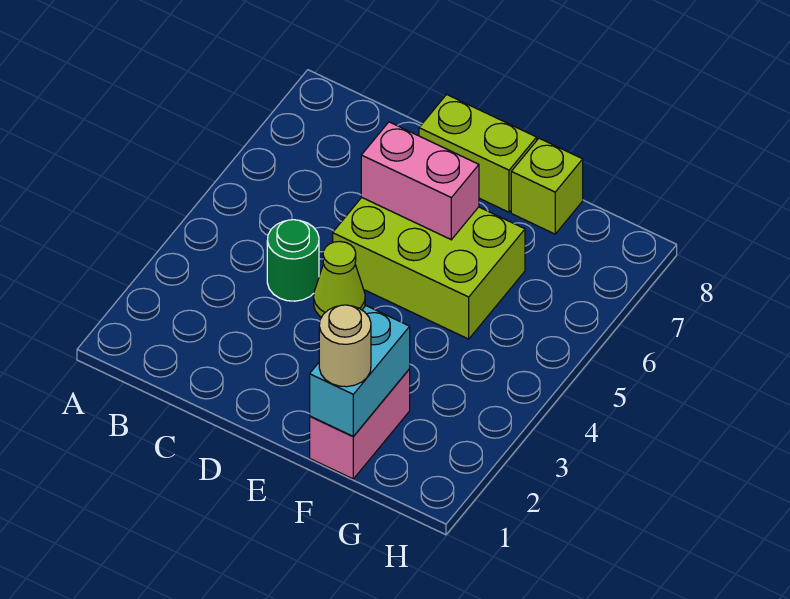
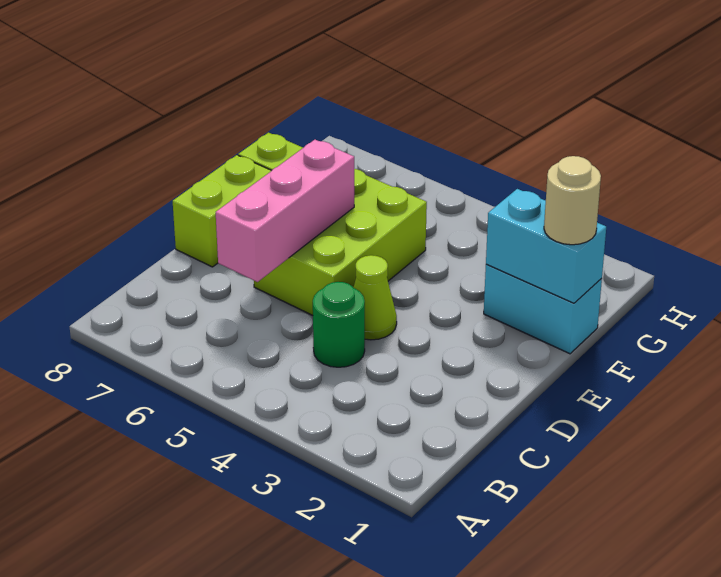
pink brick D6:E6 level 2 -> pink brick C6:E6 level 2
pink brick F1:F2 level 1 -> cyan brick F1:F2 level 1

